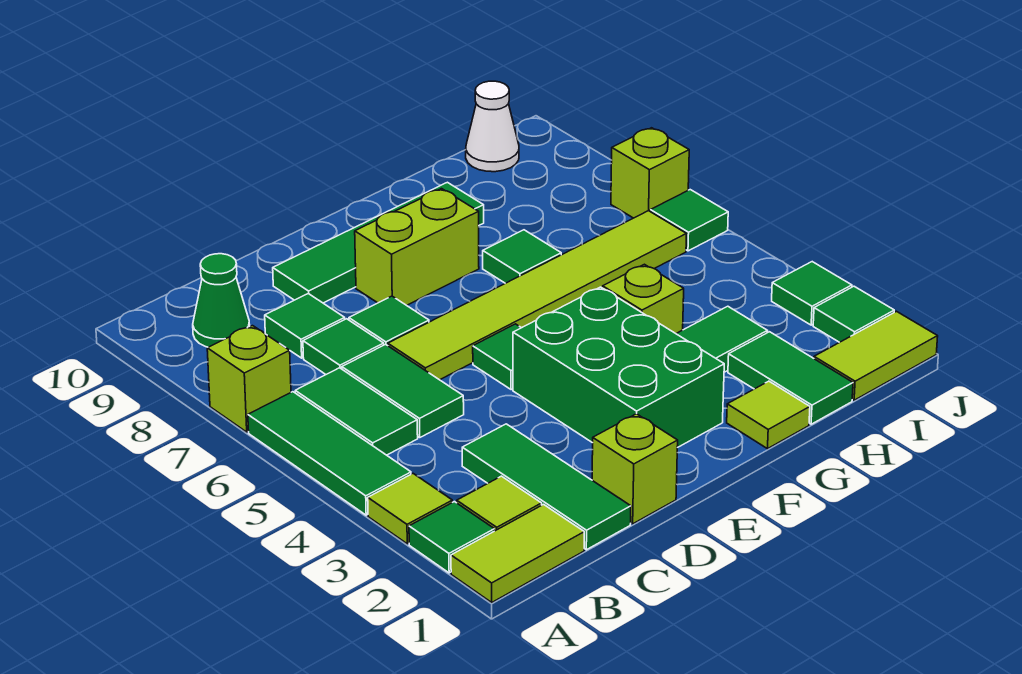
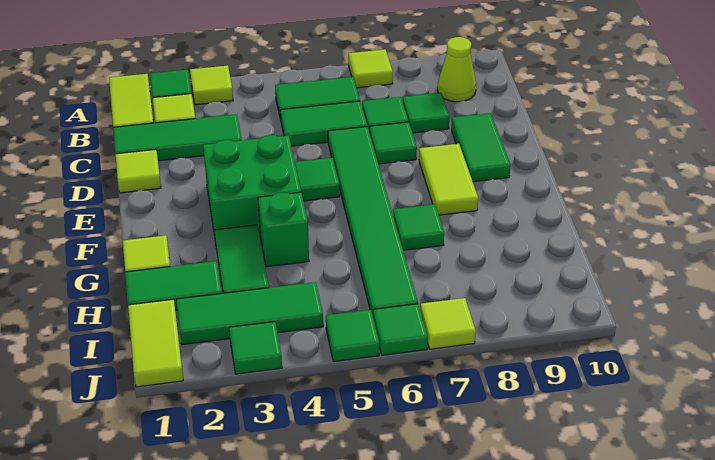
green tile A4:A6 level 1 -> green tile I2:I4 level 1
lime brick A7 level 1 -> lime tile A7 level 1
green cone B9 level 1 -> lime cone B9 level 1
lime brick D1 level 1 -> lime tile D1 level 1
lime tile D6:I6 level 1 -> green tile D6:I6 level 1
green tile D9:G9 level 1 -> green tile D9:E9 level 1
green brick E2:F4 level 1 -> green brick E3:F4 level 1
lime brick E8:F8 level 1 -> lime tile E8:F8 level 1
lime brick G4 level 1 -> green brick G4 level 1
white cone I10 level 1 -> none
green tile J2 level 1 -> green tile J5 level 1
lime brick J7 level 1 -> lime tile J7 level 1

